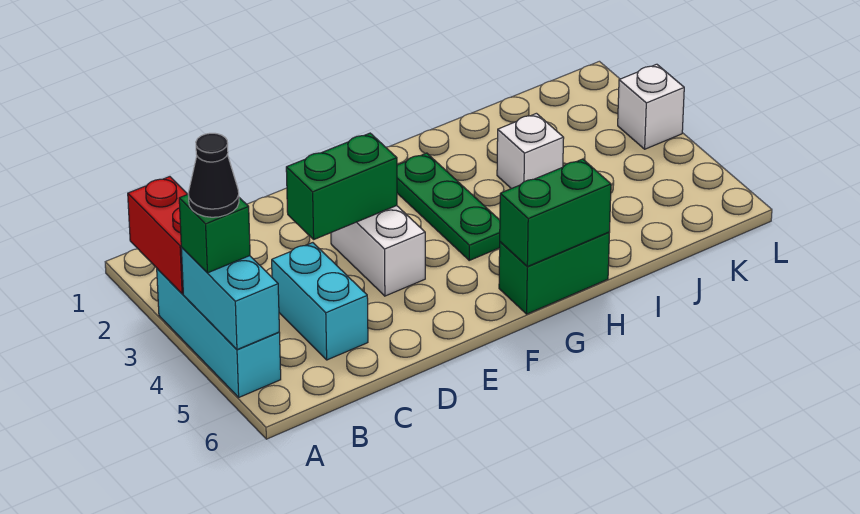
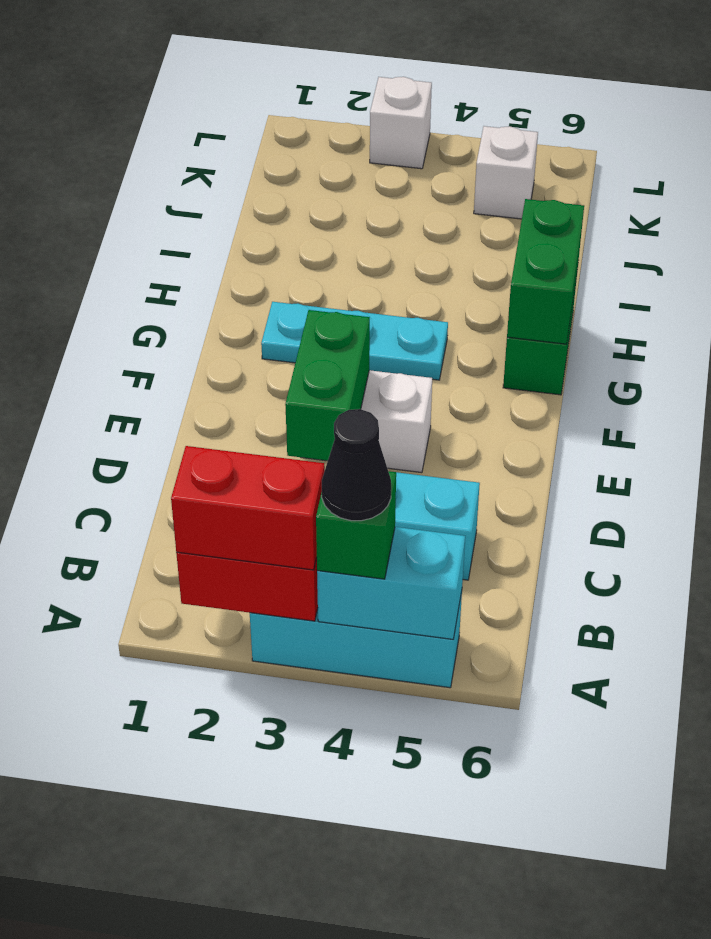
none -> red brick A2:A3 level 3
green plate G2:G4 level 1 -> cyan plate G2:G4 level 1
white brick I3 level 1 -> white brick K5 level 1

